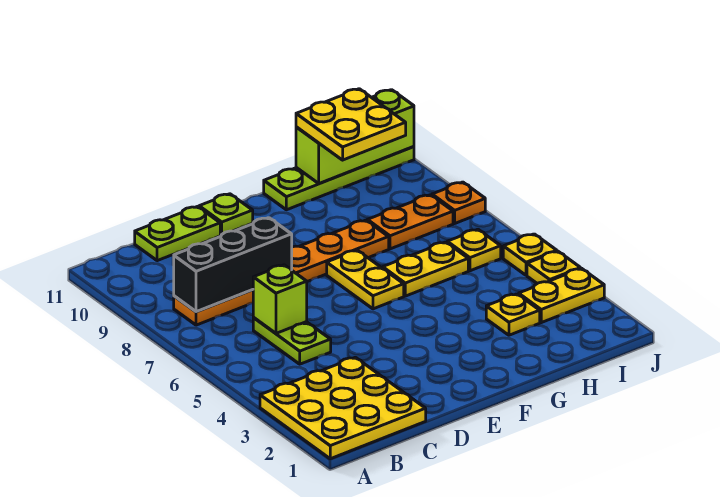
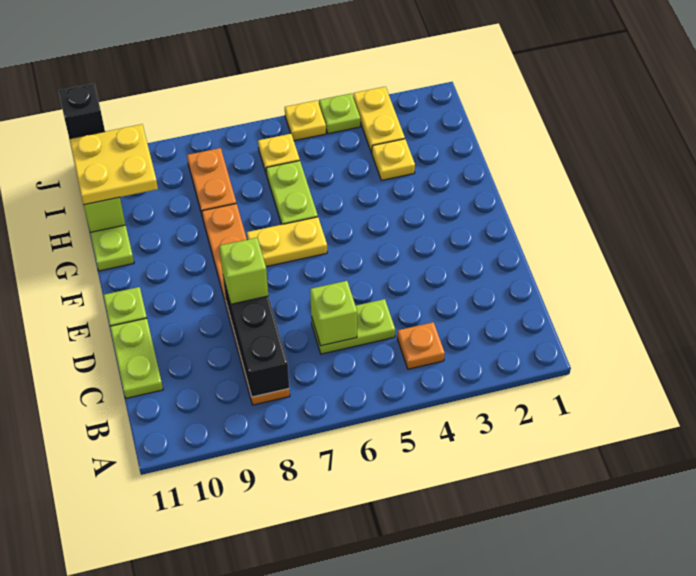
yellow plate A1:C3 level 1 -> none
none -> lime brick D8 level 3
yellow plate G6:H6 level 1 -> lime plate G6:H6 level 1
yellow plate J4 level 1 -> lime plate J4 level 1
orange plate J8 level 1 -> orange plate B4 level 1
none -> black brick J11 level 3

